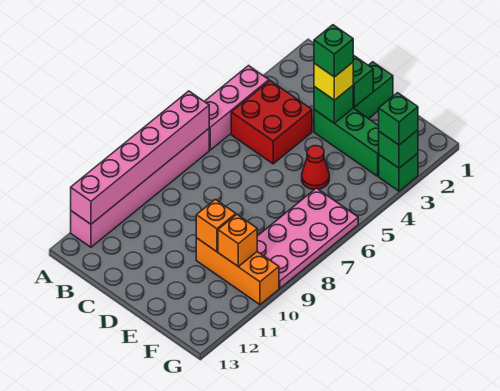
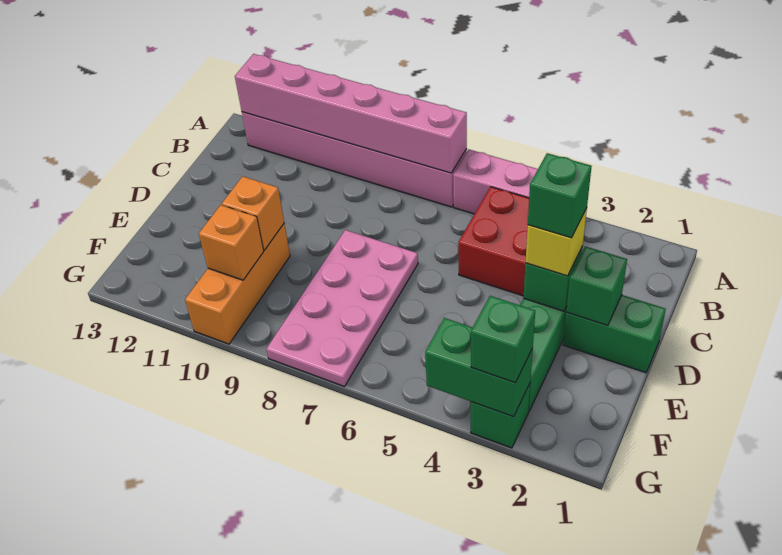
red cone E5 level 1 -> none
pink plate F6:G9 level 1 -> pink plate D7:G8 level 1
green brick G3 level 2 -> green brick G3:G4 level 2

